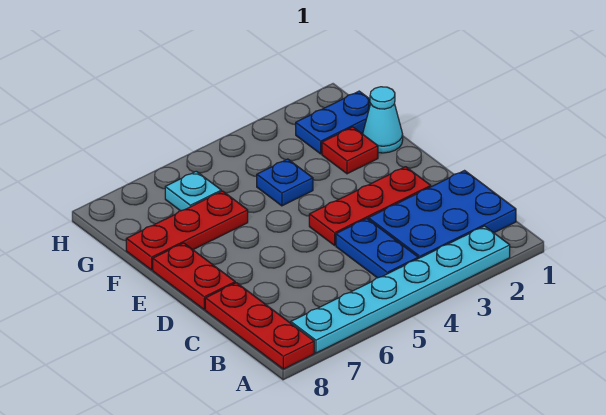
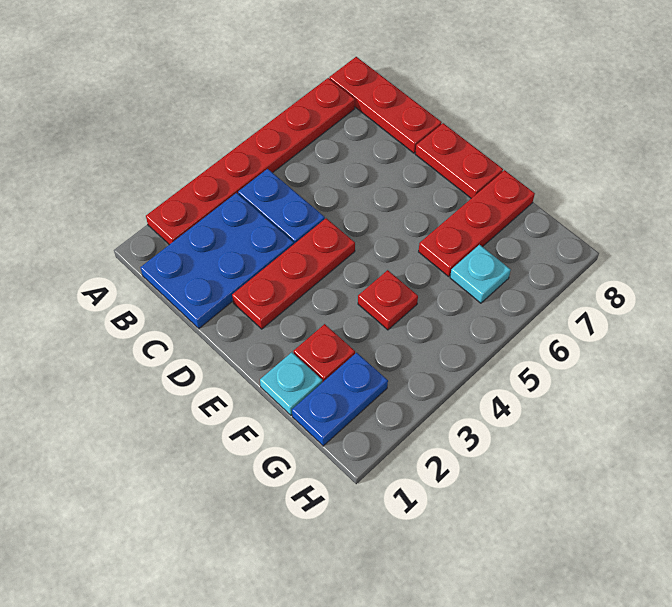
cyan plate A2:A7 level 1 -> red plate A2:A7 level 1
cyan cone F1 level 1 -> cyan plate F1 level 1
blue plate F4 level 1 -> red plate F4 level 1

